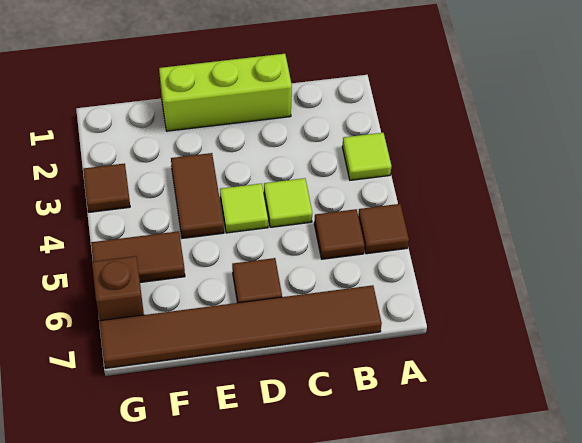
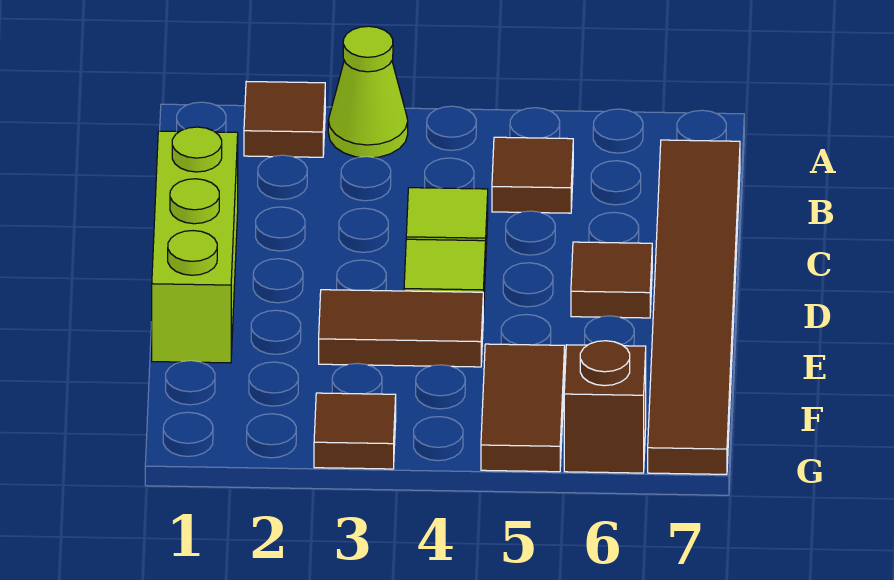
lime tile A3 level 1 -> lime cone A3 level 1
brown tile A5 level 1 -> brown tile A2 level 1

